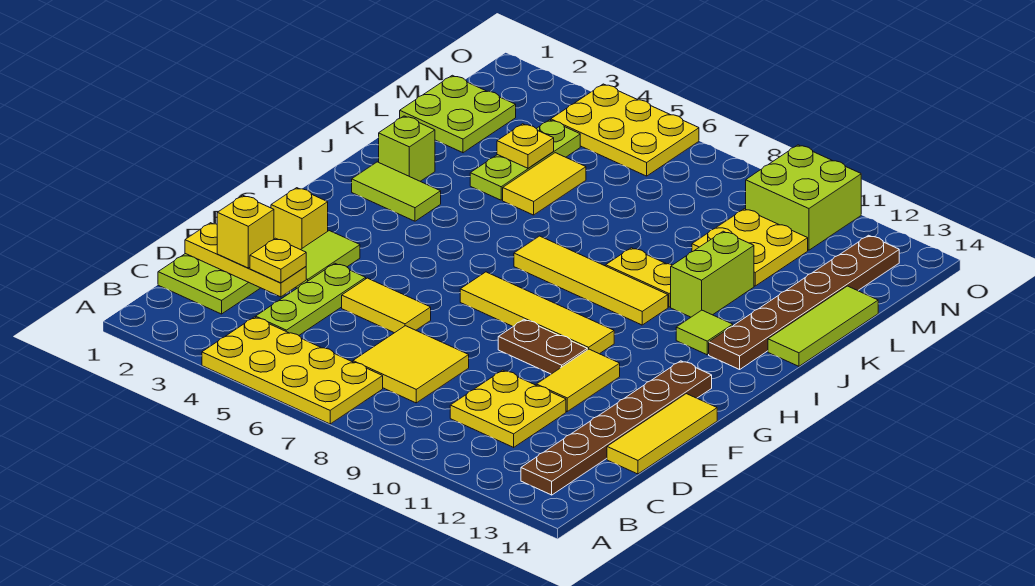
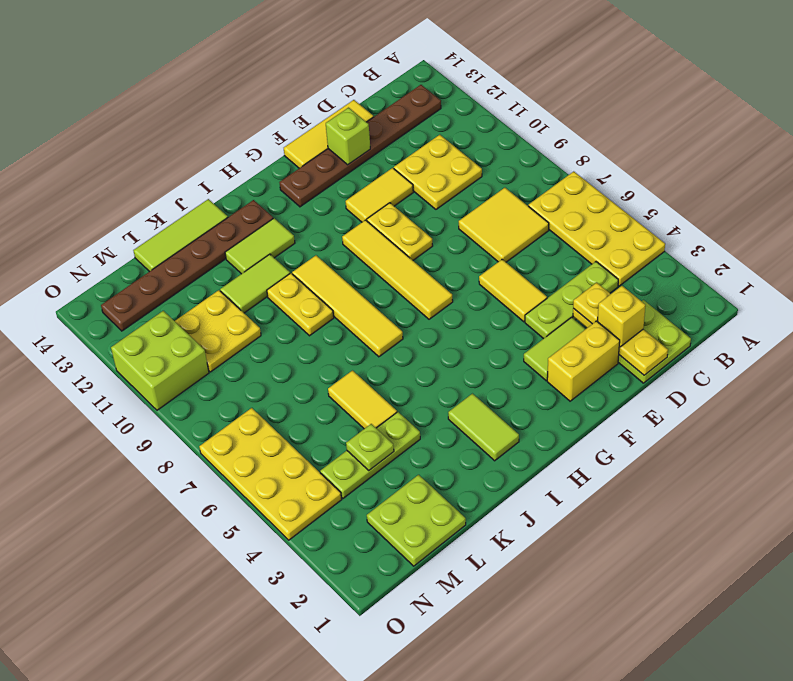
yellow brick F2 level 1 -> yellow brick E2:F2 level 1
brown plate F9:F10 level 1 -> yellow plate F9:F10 level 1
lime tile I12 level 1 -> lime tile I12:J12 level 1
lime brick J2 level 1 -> lime brick E13 level 2
lime brick J11:K11 level 1 -> lime tile J11:K11 level 1
yellow tile K5:L5 level 1 -> yellow tile K5:K6 level 1
yellow plate L4 level 2 -> lime plate L4 level 2
yellow plate N4:O6 level 1 -> yellow plate N4:O7 level 1

